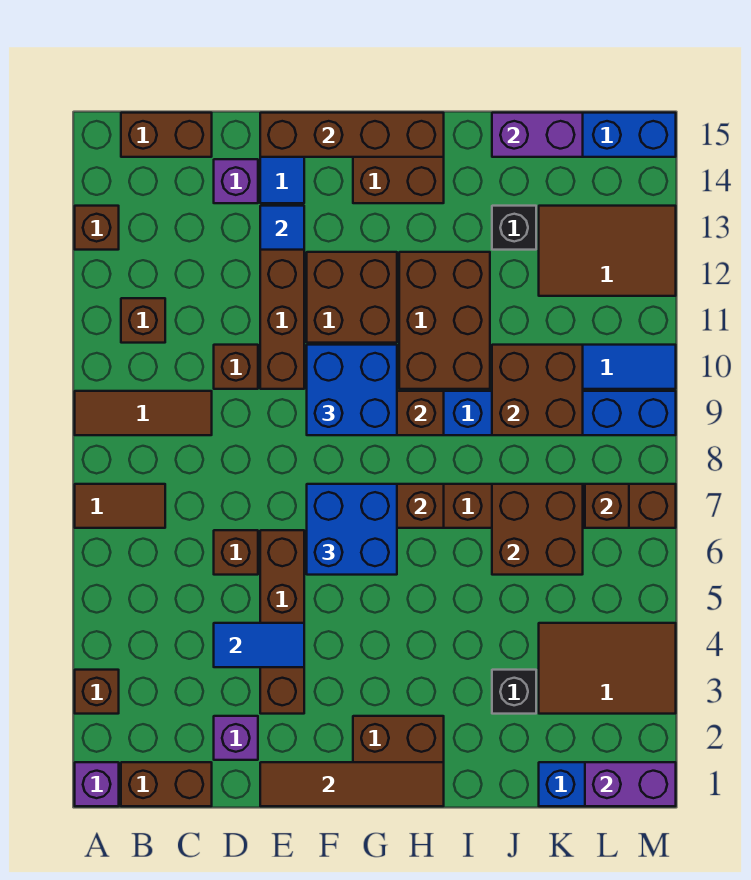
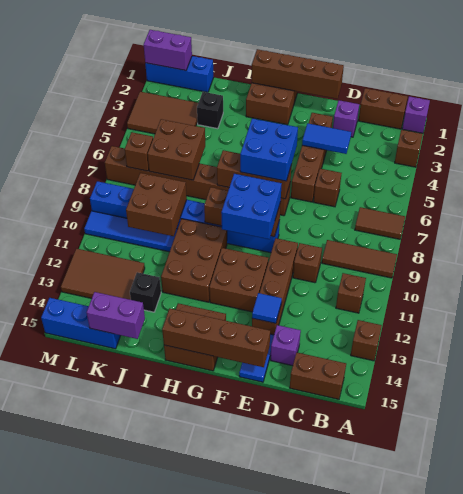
brown tile E1:H1 level 2 -> brown brick E1:H1 level 2

